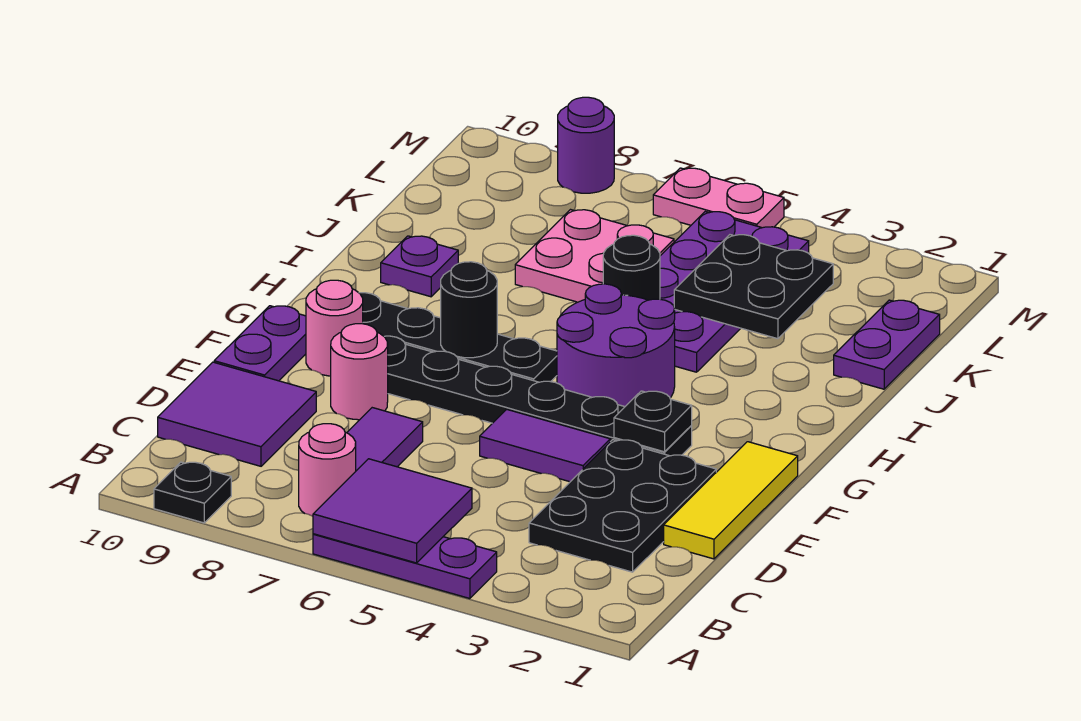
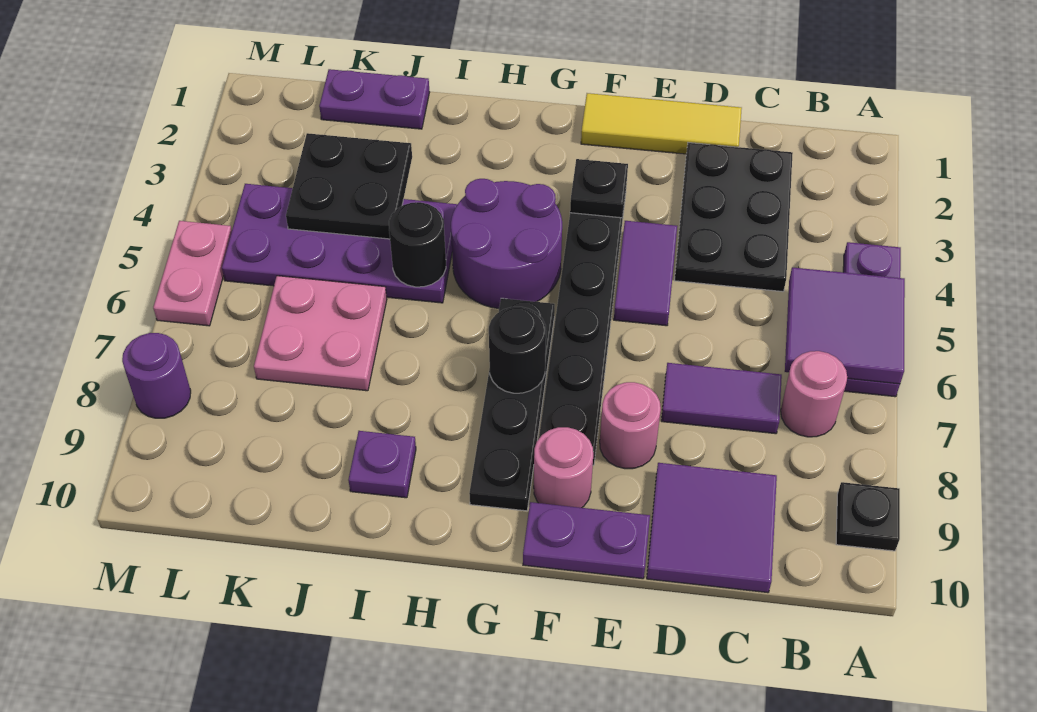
black plate C2:E3 level 1 -> black plate C2:D4 level 1

